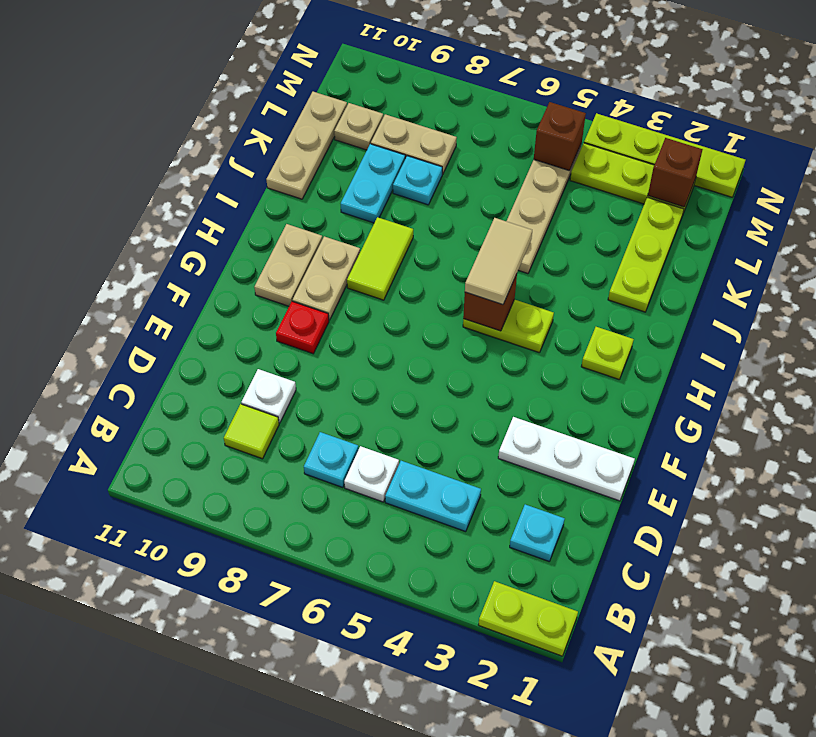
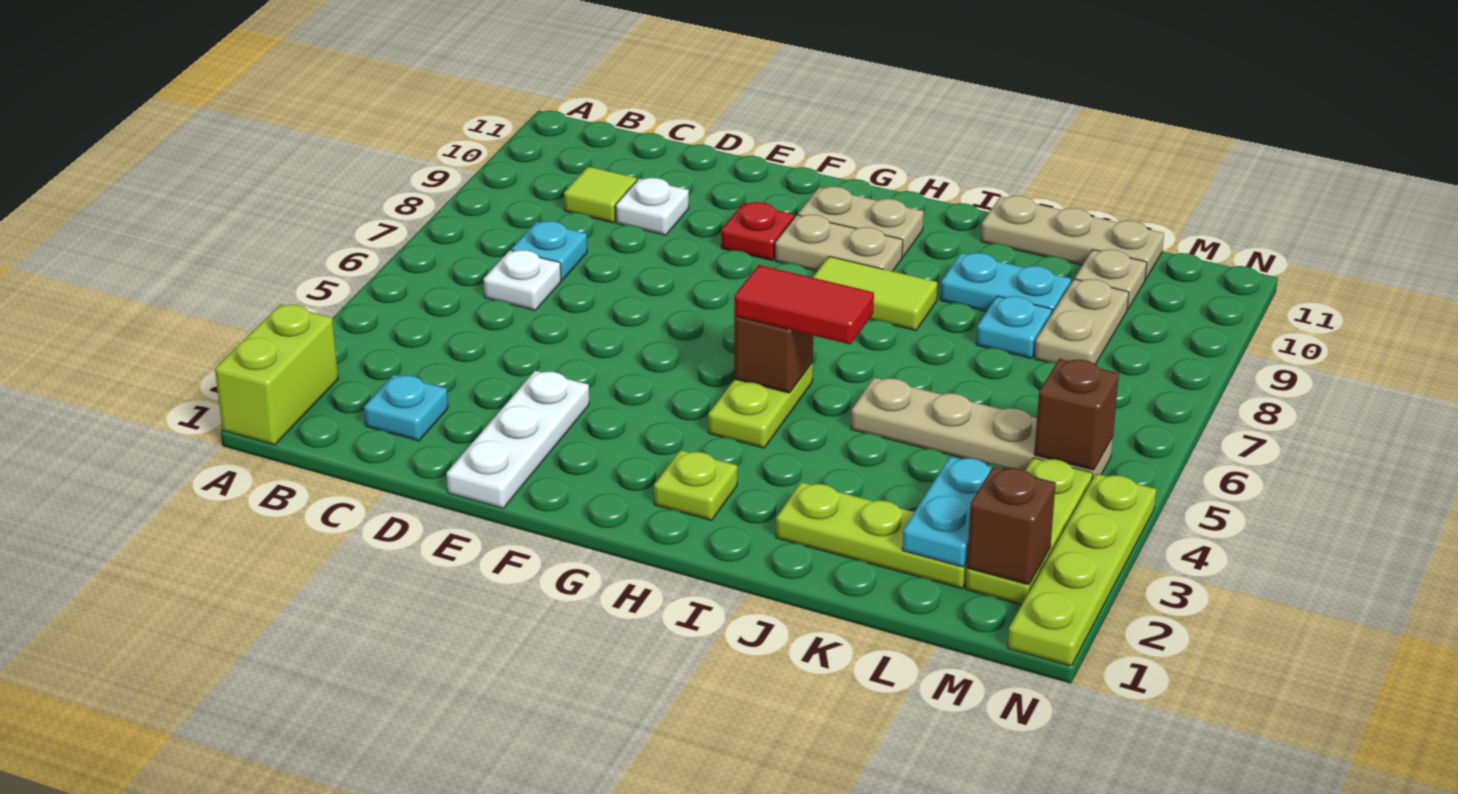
lime plate A1:A2 level 1 -> lime brick A1:A2 level 1
cyan plate C4:C5 level 1 -> cyan plate L2:L3 level 2
tan tile H5:I5 level 3 -> red tile H5:I5 level 3

